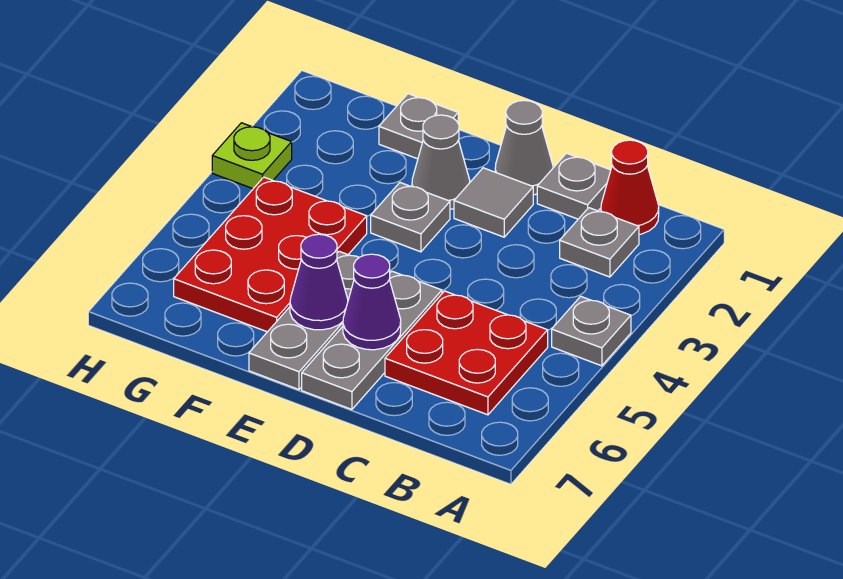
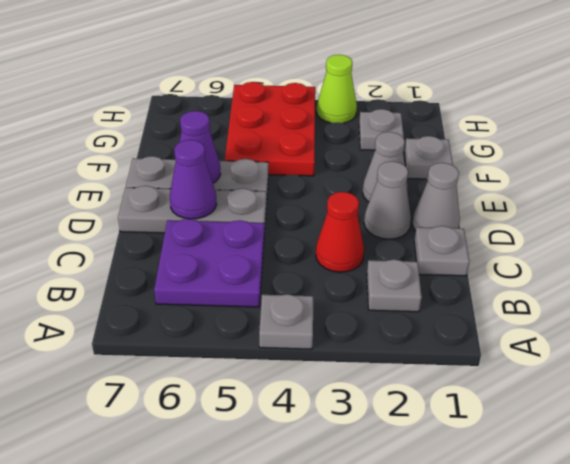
red cone B1 level 1 -> red cone C3 level 1
red plate B5:C6 level 1 -> purple plate B5:C6 level 1
grey tile D2 level 1 -> grey cone D2 level 1
grey plate E3 level 1 -> grey plate G2 level 1
red plate F4:G6 level 1 -> red plate F4:H5 level 1
lime plate H3 level 1 -> lime cone H3 level 1

